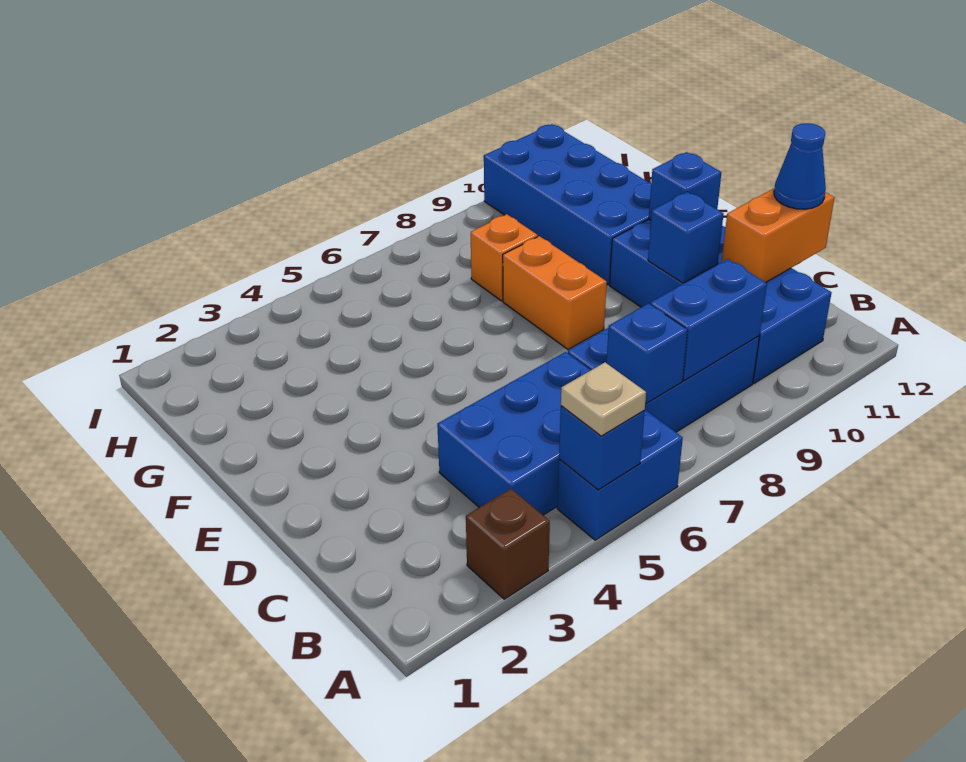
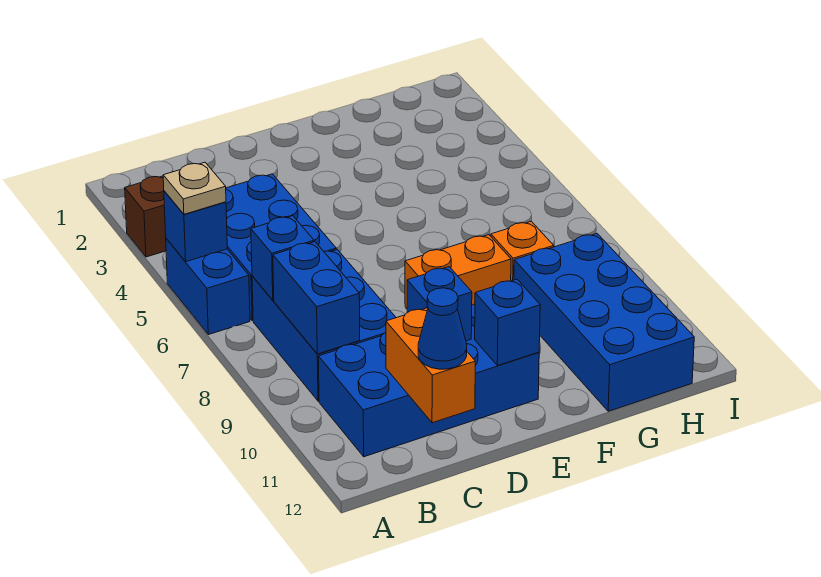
blue brick F10:I11 level 1 -> blue brick G9:H12 level 1

